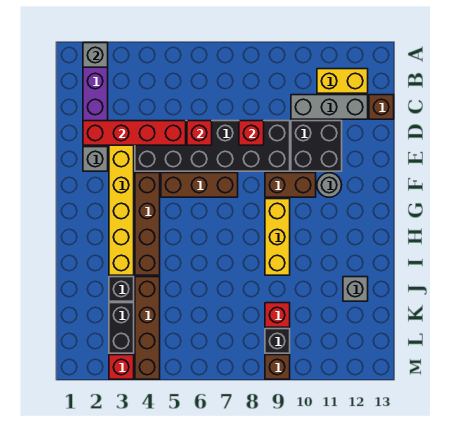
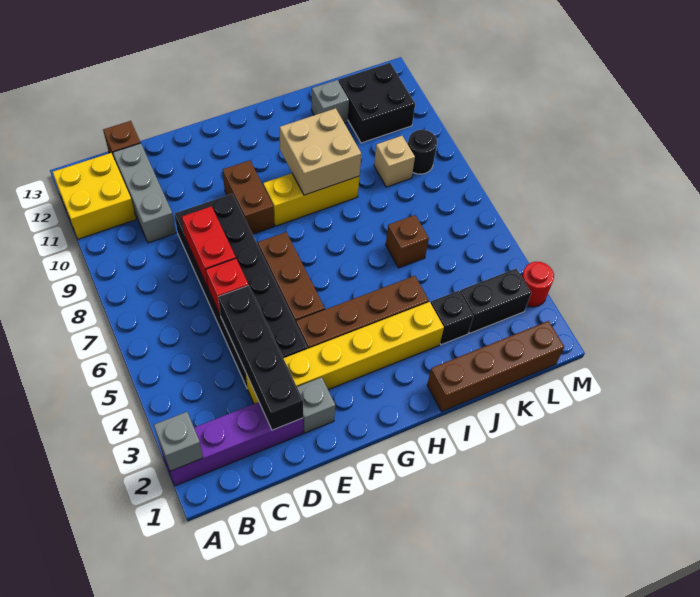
yellow brick B11:B12 level 1 -> yellow brick A11:B12 level 1
red brick D2:D5 level 2 -> black brick D2:D5 level 2
red brick D8 level 2 -> red brick D7:D8 level 2
black brick D10:E11 level 1 -> black brick K11:L12 level 1
grey round brick F11 level 1 -> none
none -> tan brick H9:I10 level 2
brown brick J4:M4 level 1 -> brown brick I1:L1 level 1
red brick K9 level 1 -> tan brick K9 level 1
black brick L9 level 1 -> black round brick L9 level 1
red brick M3 level 1 -> red round brick M3 level 1
brown brick M9 level 1 -> brown brick J6 level 1

